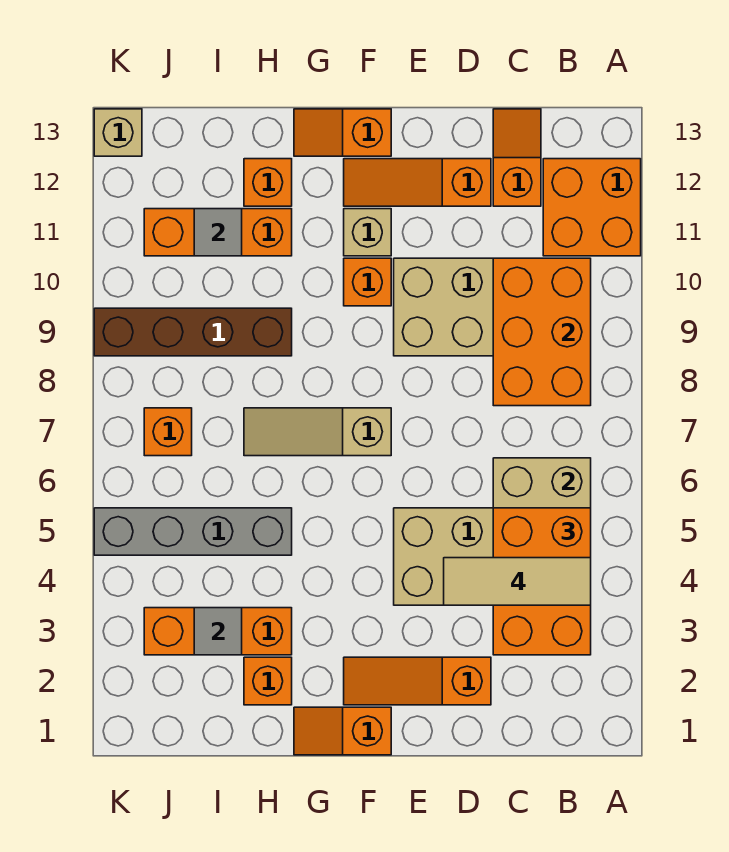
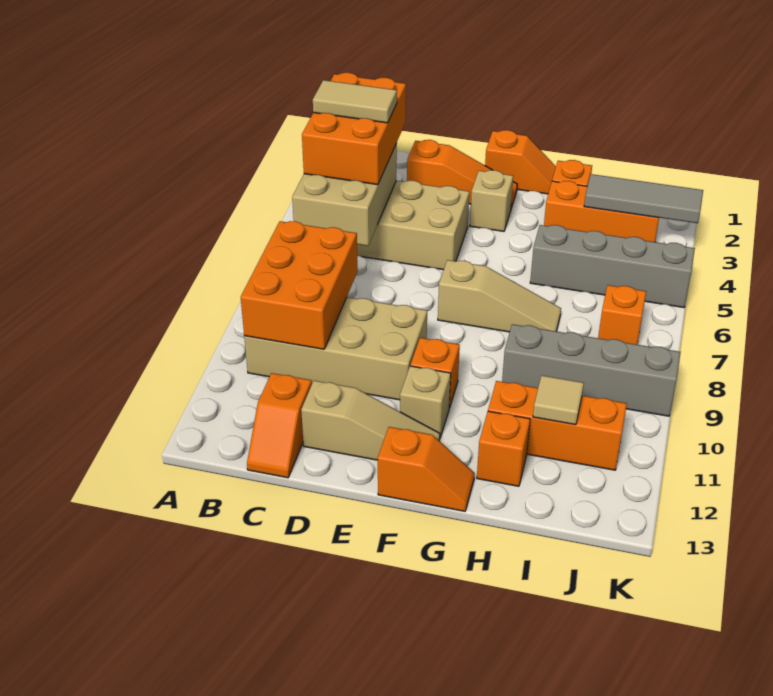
orange brick A11:B12 level 1 -> none
tan tile B4:D4 level 4 -> tan tile B4:C4 level 4
orange slope D12:F12 level 1 top D -> tan slope D12:F12 level 1 top D
brown brick H9:K9 level 1 -> grey brick H9:K9 level 1
grey tile I3 level 2 -> grey tile I3:K3 level 2
grey tile I11 level 2 -> tan tile I11 level 2
tan brick K13 level 1 -> tan brick F3 level 1

